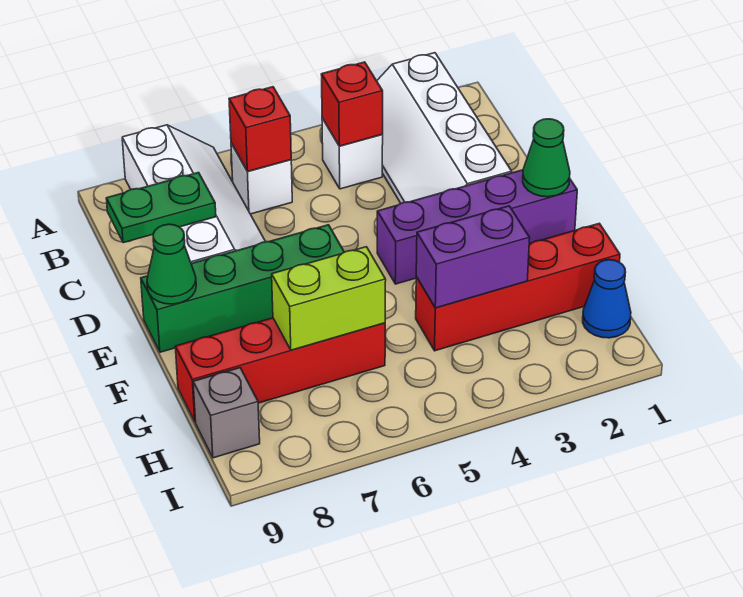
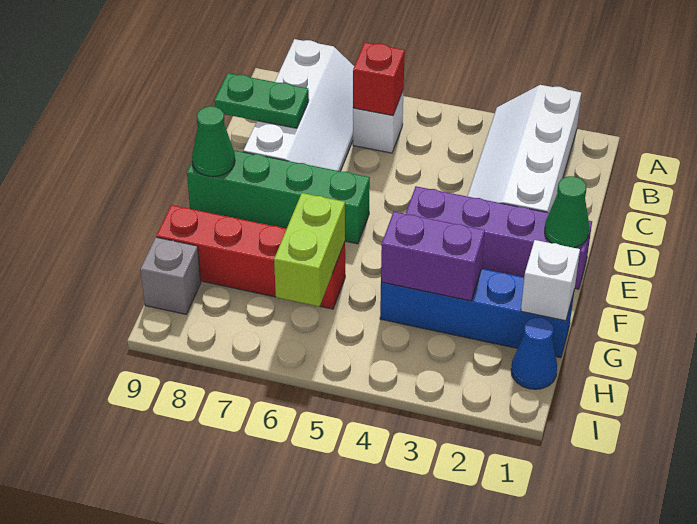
white brick B4 level 1 -> white brick G1 level 2
red brick B4 level 2 -> none
red brick G1:G4 level 1 -> blue brick G1:G4 level 1
lime brick G6:G7 level 2 -> lime brick G6:H6 level 2

